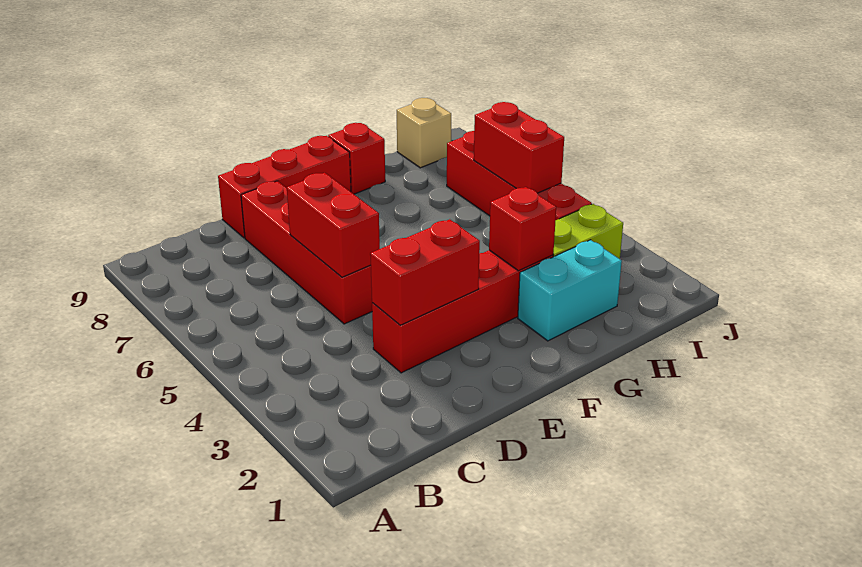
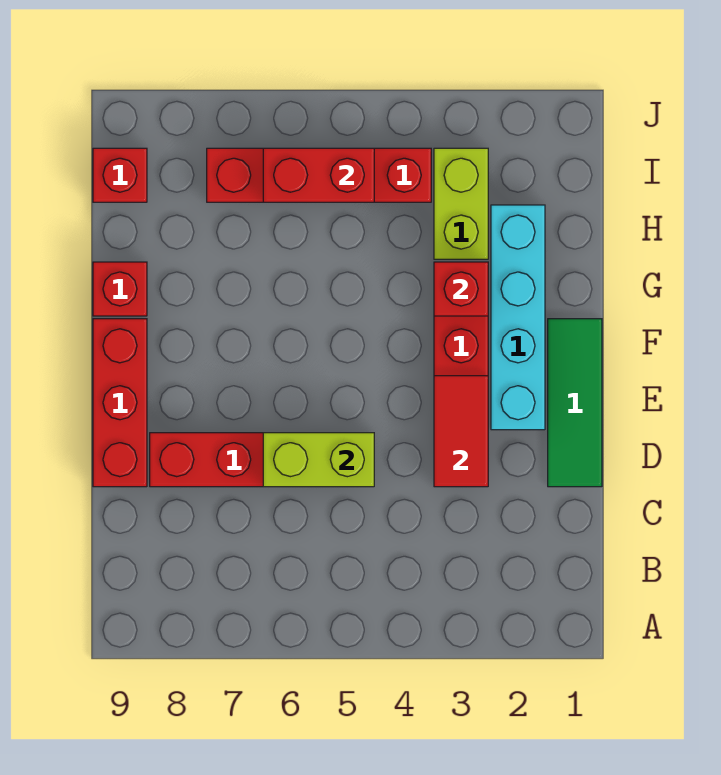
none -> green tile D1:F1 level 1
red brick D3:E3 level 2 -> red tile D3:E3 level 2
red brick D5:D6 level 2 -> lime brick D5:D6 level 2
cyan brick G2:H2 level 1 -> cyan brick E2:H2 level 1
tan brick I9 level 1 -> red brick I9 level 1

